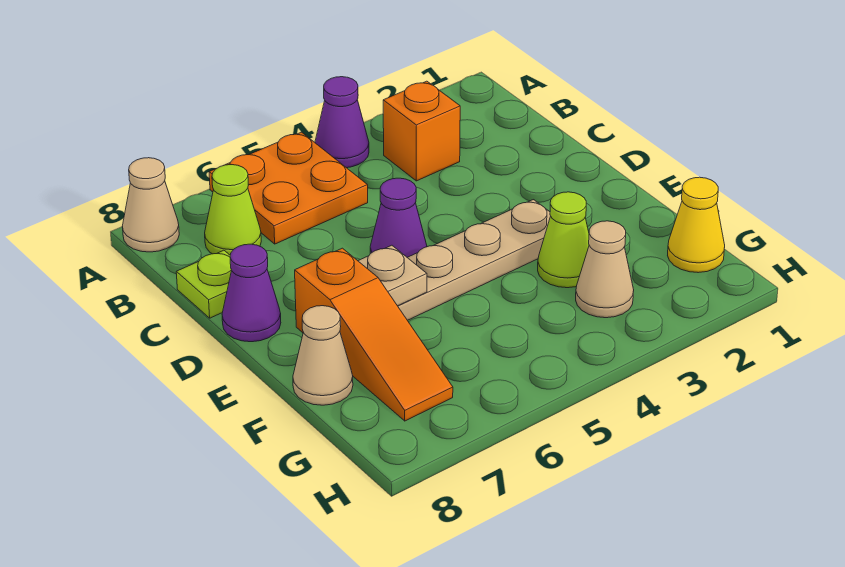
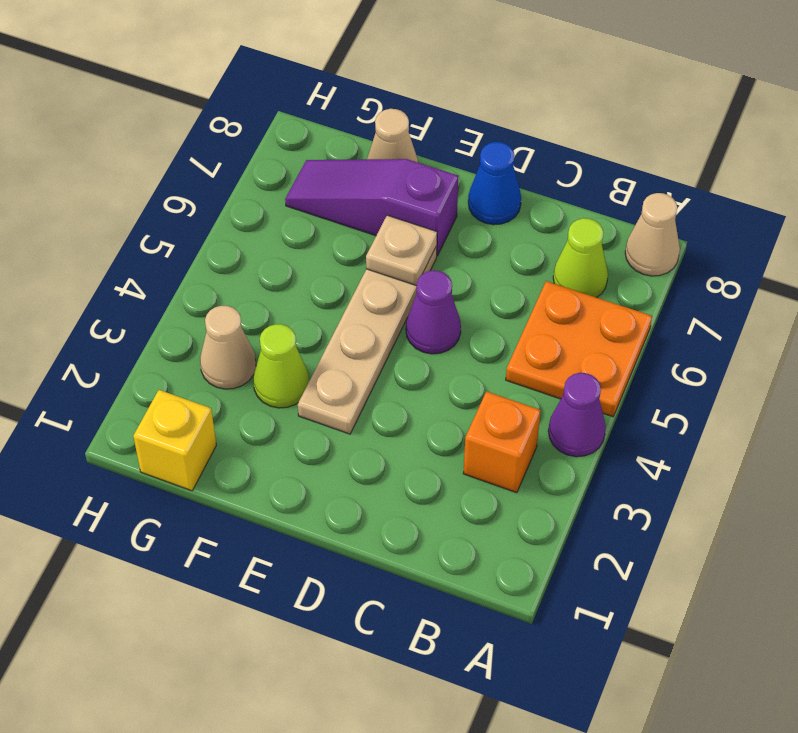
lime plate C8 level 1 -> none
purple cone D8 level 1 -> blue cone D8 level 1
orange slope E7:G7 level 1 top E -> purple slope E7:G7 level 1 top E
yellow cone G1 level 1 -> yellow brick G1 level 1

